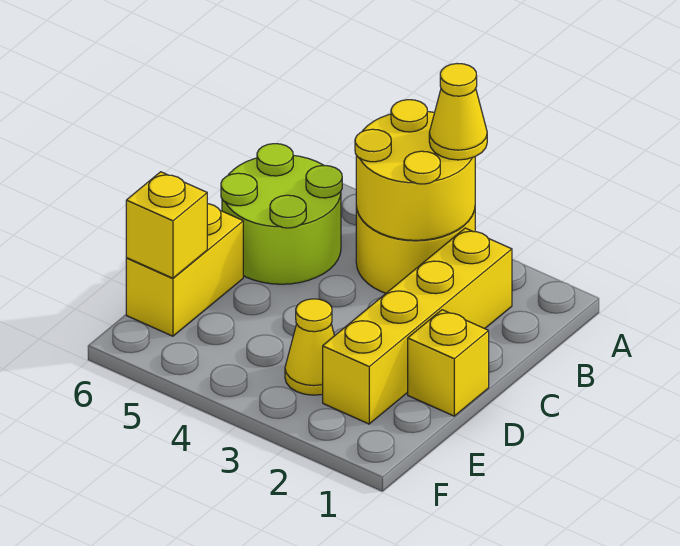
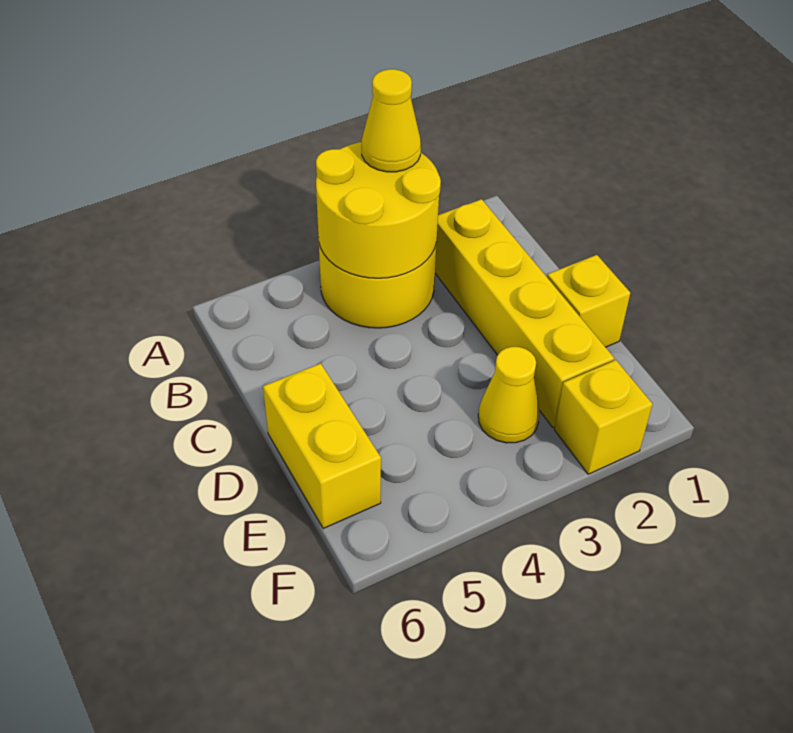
lime round brick B5:C6 level 1 -> none
yellow brick E6 level 2 -> yellow brick F2 level 1

